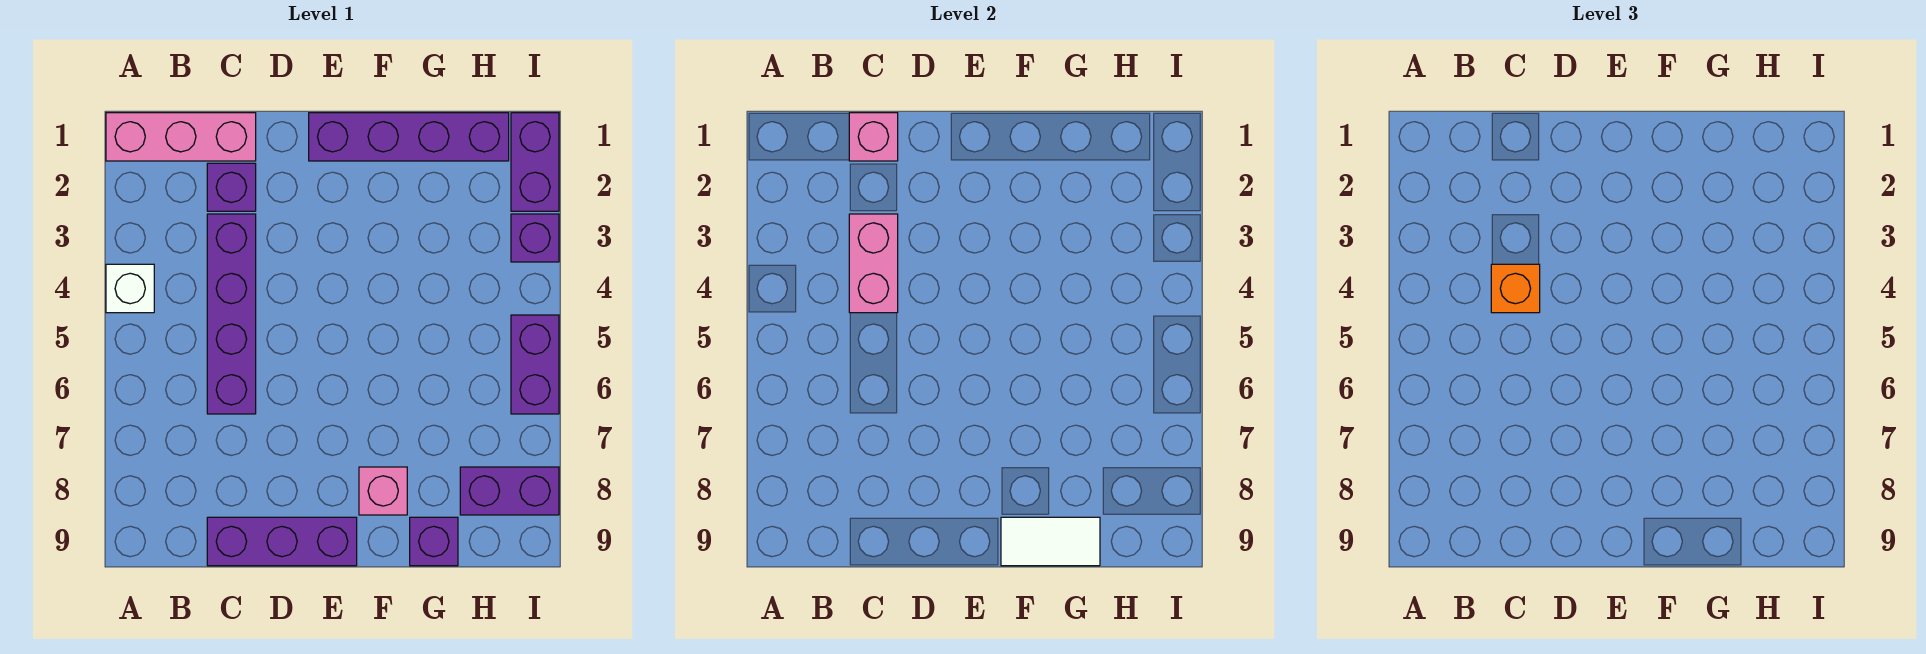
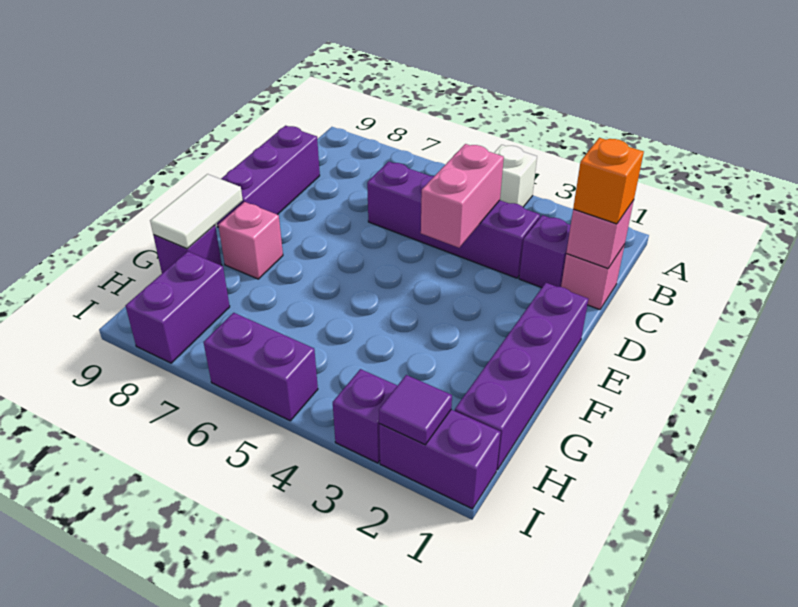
pink brick A1:C1 level 1 -> pink brick C1 level 1
pink brick C3:C4 level 2 -> pink brick C4:D4 level 2
orange brick C4 level 3 -> orange brick C1 level 3
none -> purple tile I2 level 2

